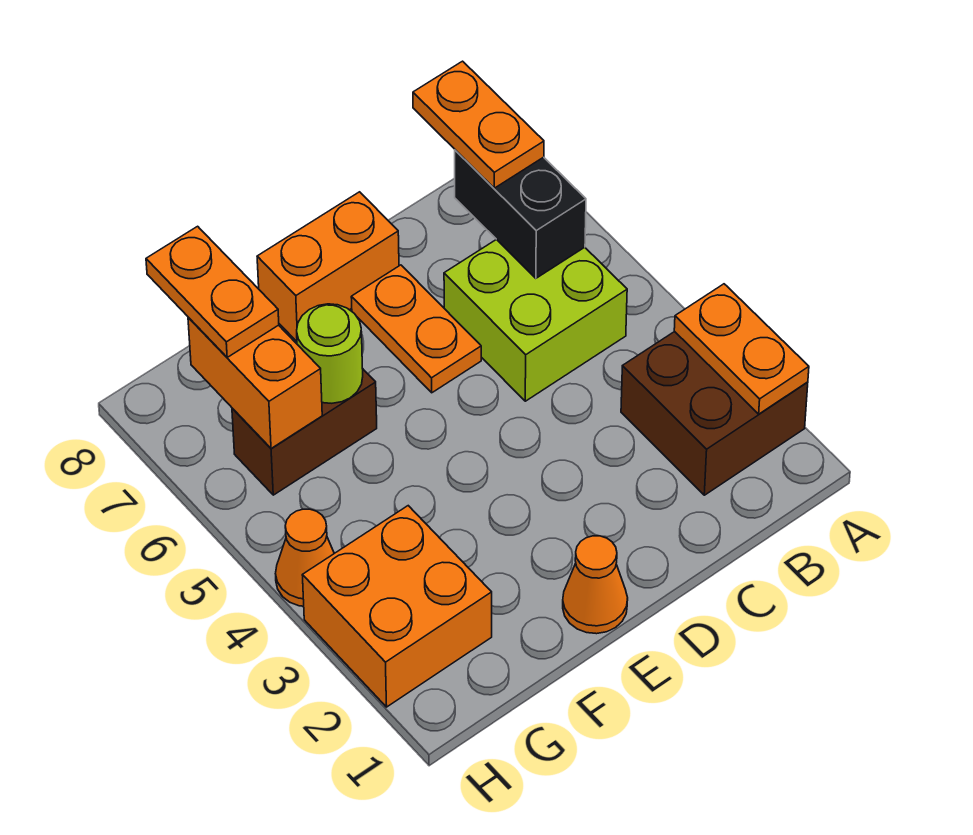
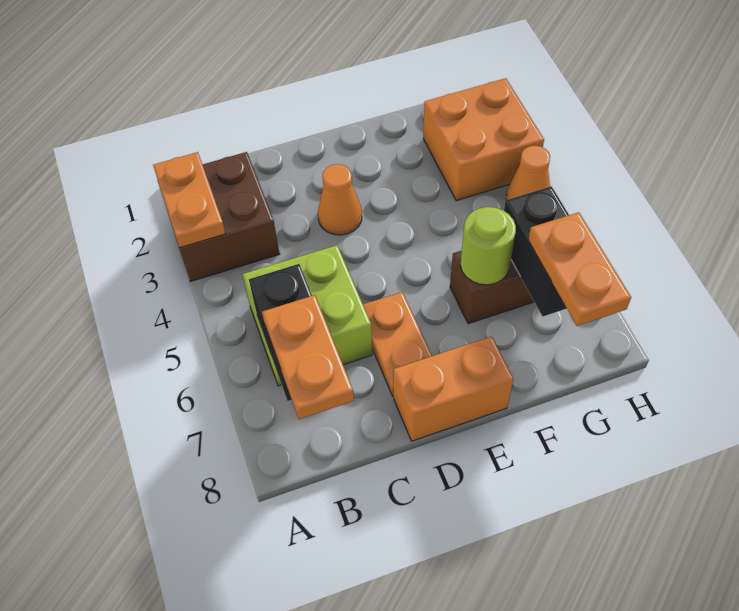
orange cone E1 level 1 -> orange cone D3 level 1
orange brick G6:G7 level 2 -> black brick G6:G7 level 2

